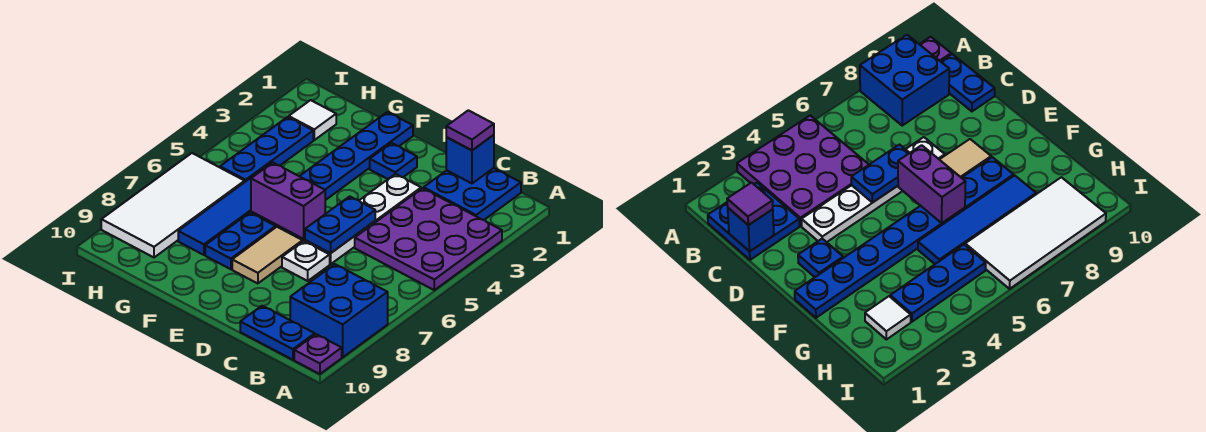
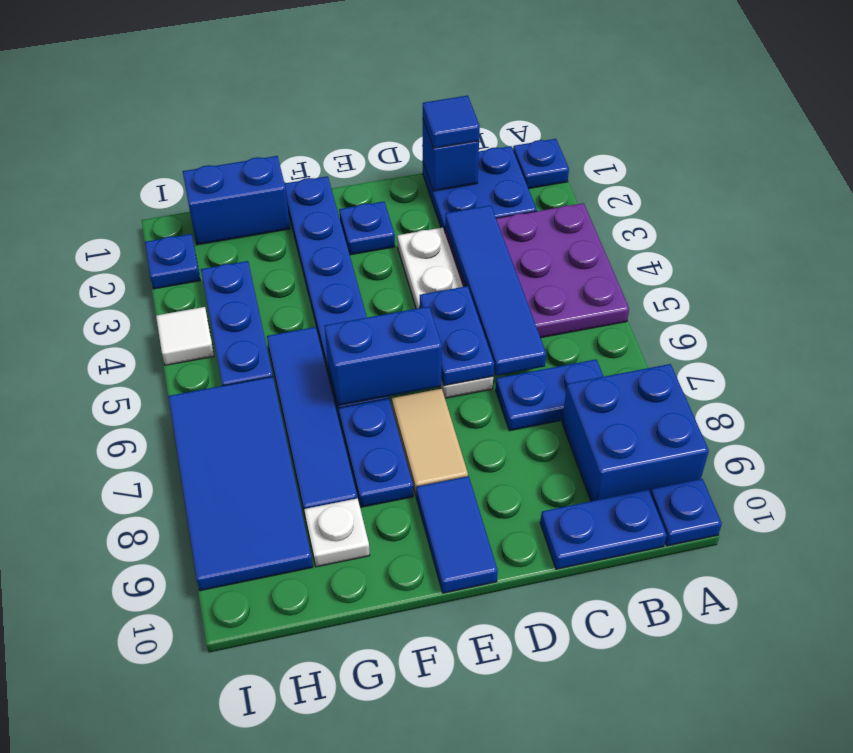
none -> blue plate A1 level 1
purple plate A10 level 1 -> blue plate A10 level 1
none -> blue plate B7:C7 level 1
purple tile C1 level 3 -> blue tile C1 level 3
none -> blue tile C3:C6 level 2
white plate D7 level 1 -> white plate G9 level 1
purple brick E6:F6 level 2 -> blue brick E6:F6 level 2
none -> blue tile E9:E10 level 1
none -> blue brick G1:H1 level 1
white tile H2 level 1 -> white tile I4 level 1
white tile H6:I9 level 1 -> blue tile H6:I9 level 1
none -> blue plate I2 level 1

